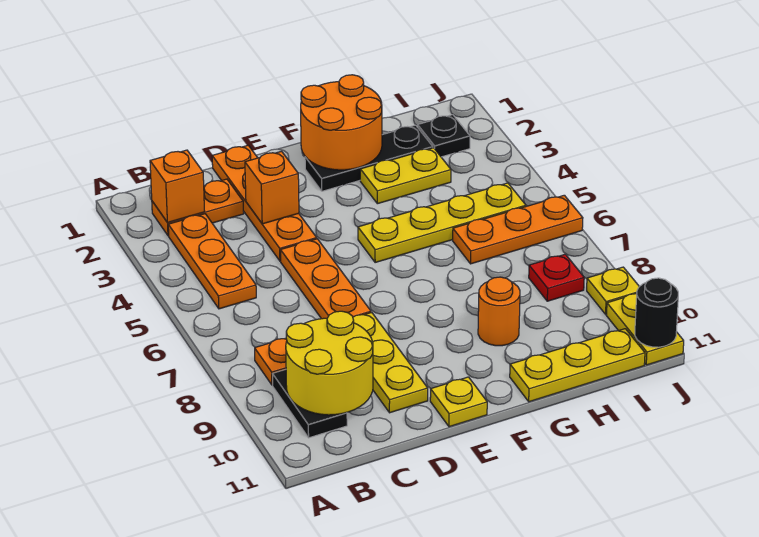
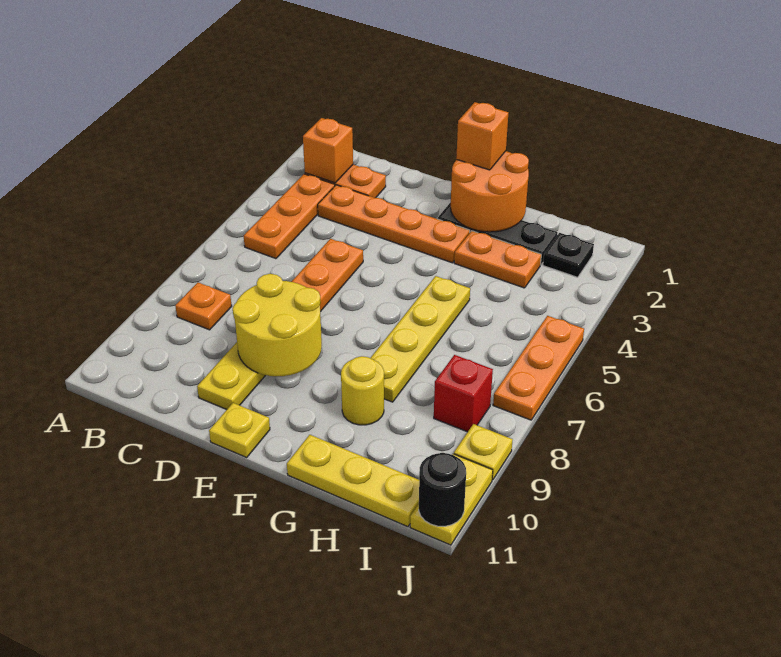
black plate B9:B10 level 1 -> none
yellow round brick B9:C10 level 2 -> yellow round brick D8:E9 level 2
orange plate D1:D4 level 1 -> orange plate C3:F3 level 1
orange brick D3 level 2 -> orange brick F1 level 3
yellow plate F5:I5 level 1 -> yellow plate G5:G8 level 1
yellow plate G3:H3 level 1 -> orange plate G3:H3 level 1
orange round brick G9 level 1 -> yellow round brick G9 level 1
orange plate H6:J6 level 1 -> orange plate J5:J7 level 1
red plate I8 level 1 -> red brick I8 level 1

